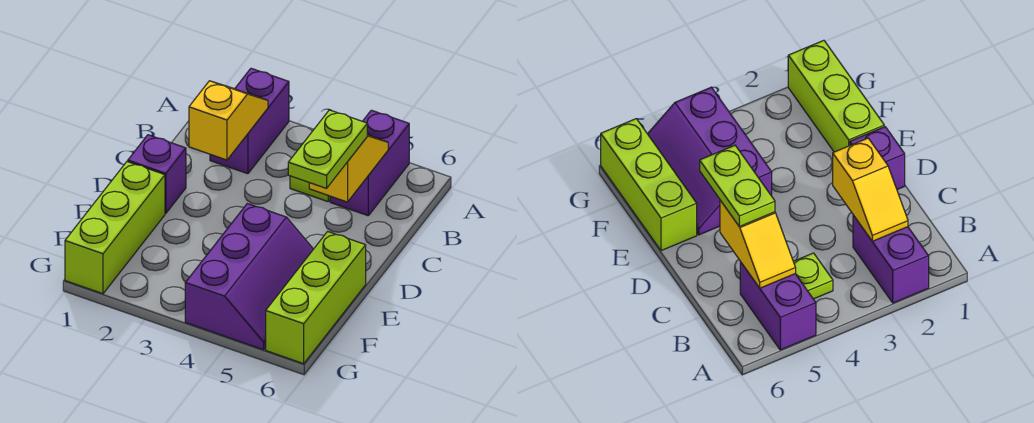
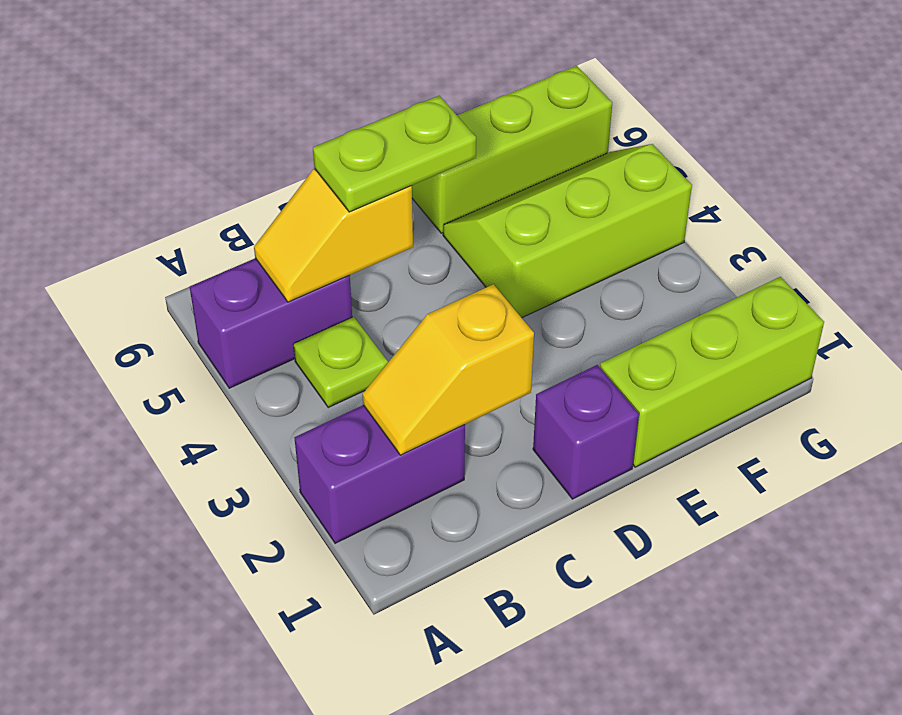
purple slope E4:G5 level 1 top 4 -> lime slope E4:G5 level 1 top 4

